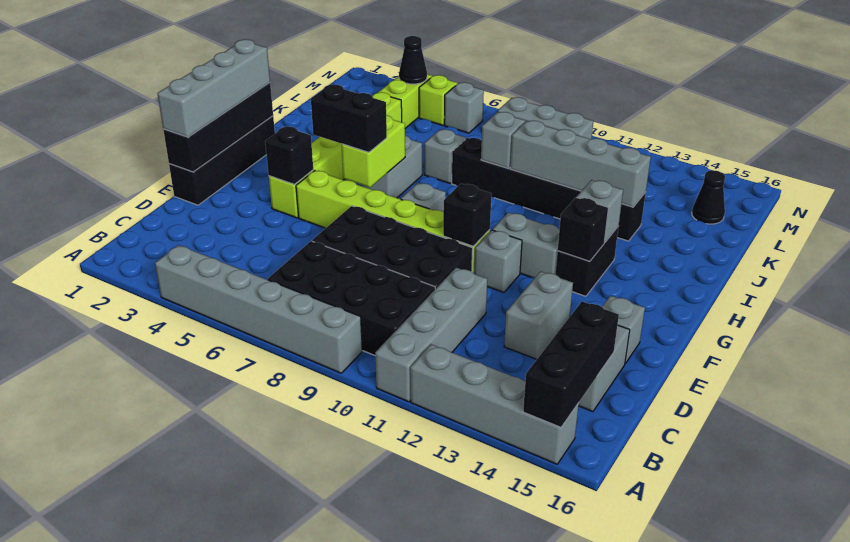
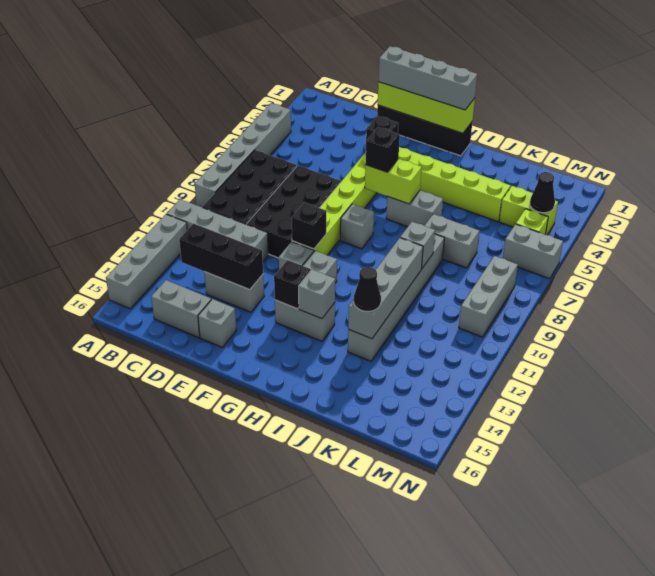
black brick A15:C15 level 2 -> black brick C13:E13 level 2
black brick E1:H1 level 2 -> lime brick E1:H1 level 2
black brick G5:G6 level 3 -> black brick G6 level 3
black brick G13:H13 level 1 -> grey brick G13:H13 level 1
grey brick J7 level 1 -> grey brick J7:K7 level 1
black brick J8:J13 level 1 -> grey brick J8:J13 level 1
black cone L15 level 1 -> black cone J13 level 3
grey brick M6 level 1 -> grey brick M6:N6 level 1

